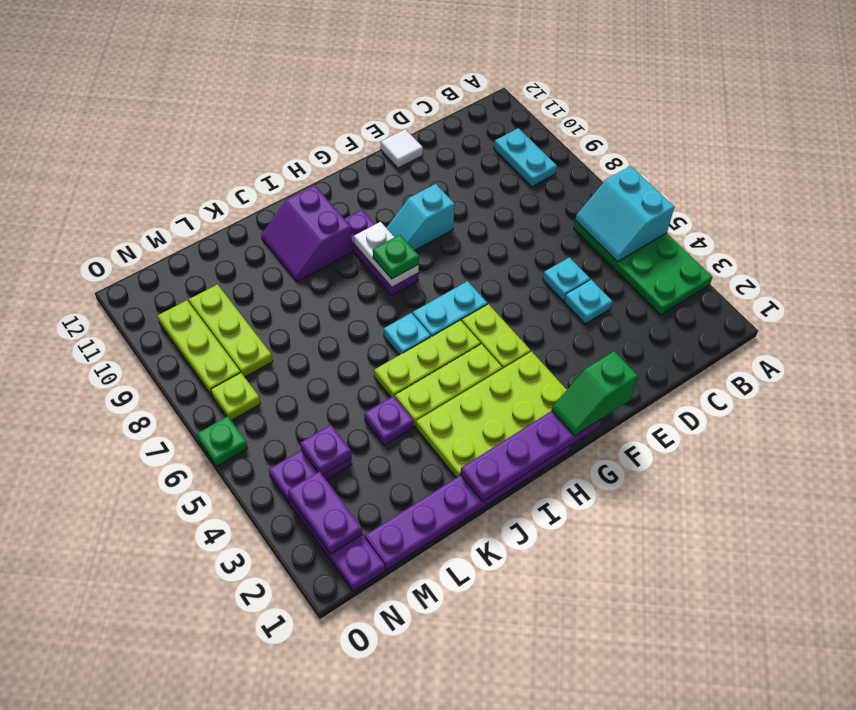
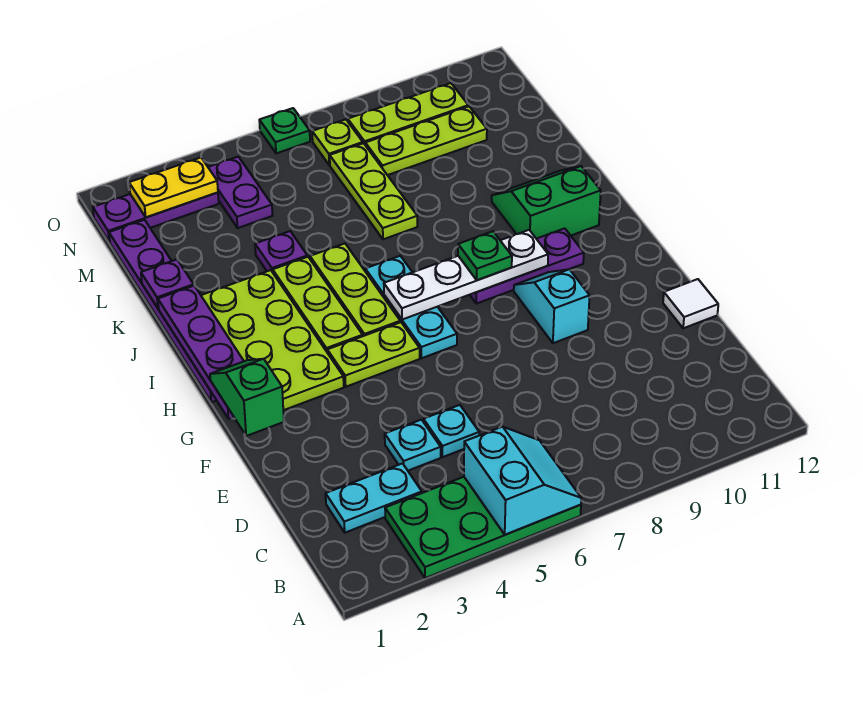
cyan slope A5:B6 level 2 top A -> cyan slope A5:B6 level 2 top 5
cyan plate B9:B10 level 1 -> cyan plate C2:C3 level 1
white plate H8:H9 level 2 -> white plate H6:H9 level 2
purple slope I10:J11 level 1 top I -> green slope I10:J11 level 1 top I
none -> lime plate K7:M7 level 1
purple plate M4 level 2 -> purple plate K1 level 2
purple plate N2:N3 level 2 -> yellow plate N2:N3 level 2

